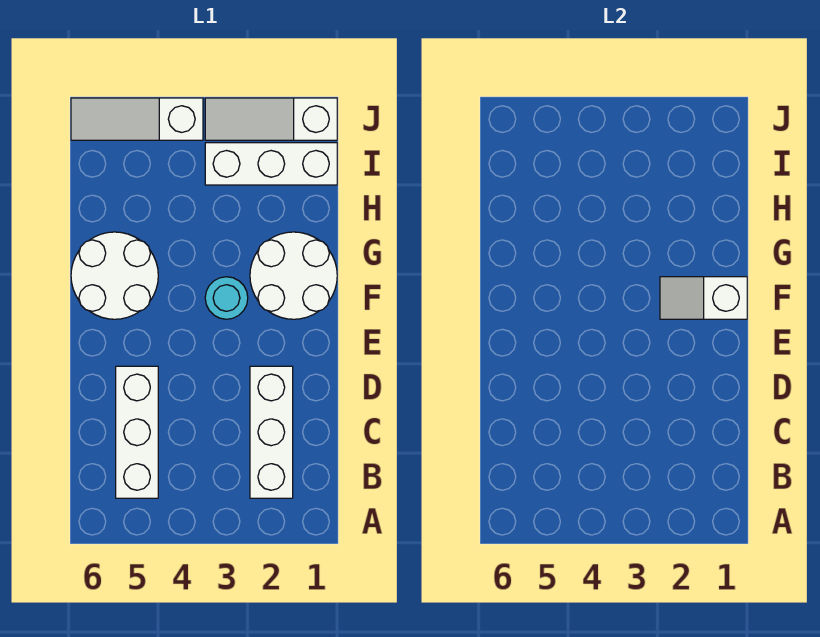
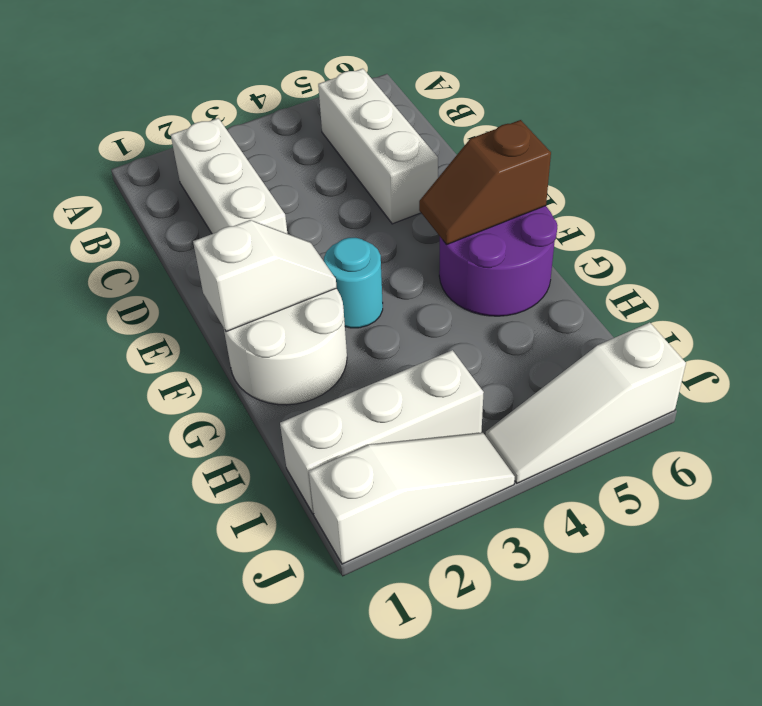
white round brick F5:G6 level 1 -> purple round brick F5:G6 level 1
none -> brown slope F5:F6 level 2 top 6
white slope J4:J6 level 1 top 4 -> white slope J4:J6 level 1 top 6

